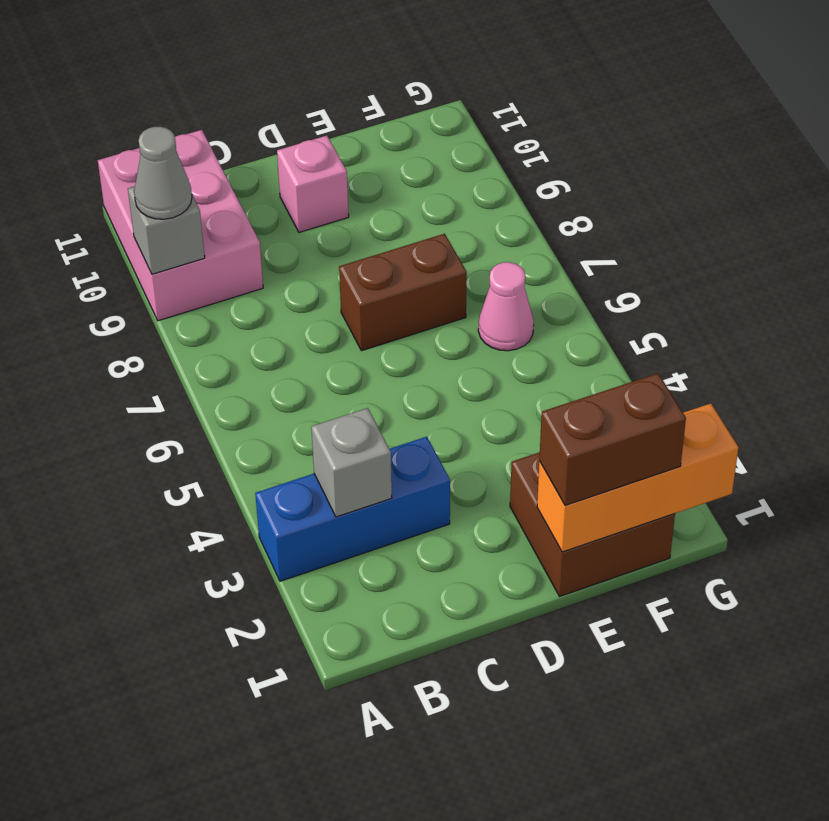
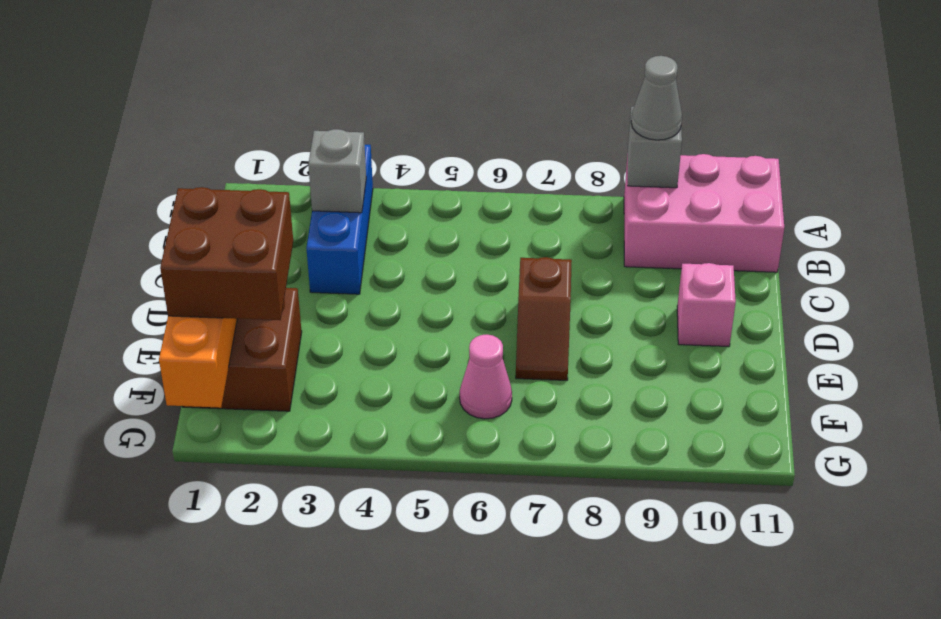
brown brick D7:E7 level 1 -> brown slope D7:E7 level 1 top D
brown brick E1:F1 level 3 -> brown brick E1:F2 level 3

